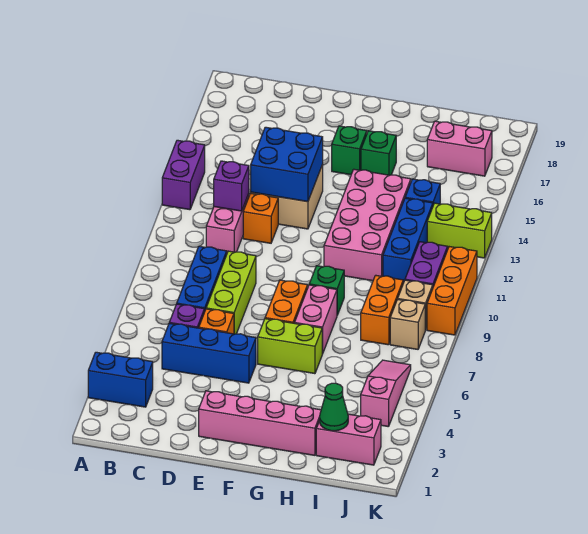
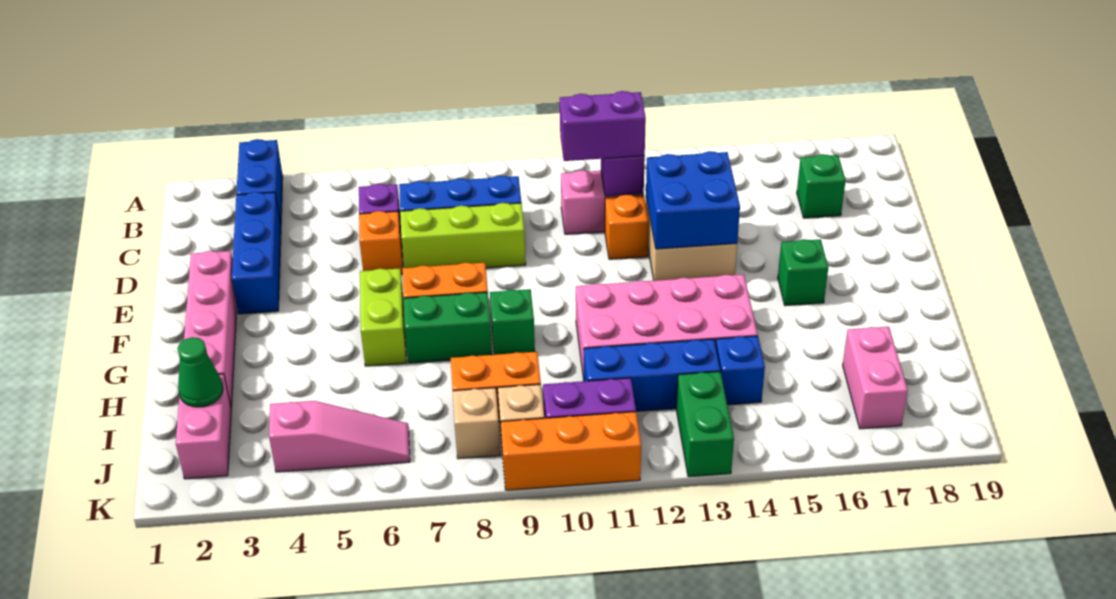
purple brick A13:A14 level 1 -> purple brick C11:C12 level 3
blue brick C5:E5 level 1 -> blue brick C3:E3 level 1
pink brick G7:G8 level 1 -> green brick G7:G8 level 1
green brick G16 level 1 -> green brick C17 level 1
lime brick J13:K13 level 1 -> green brick J13:K13 level 1

